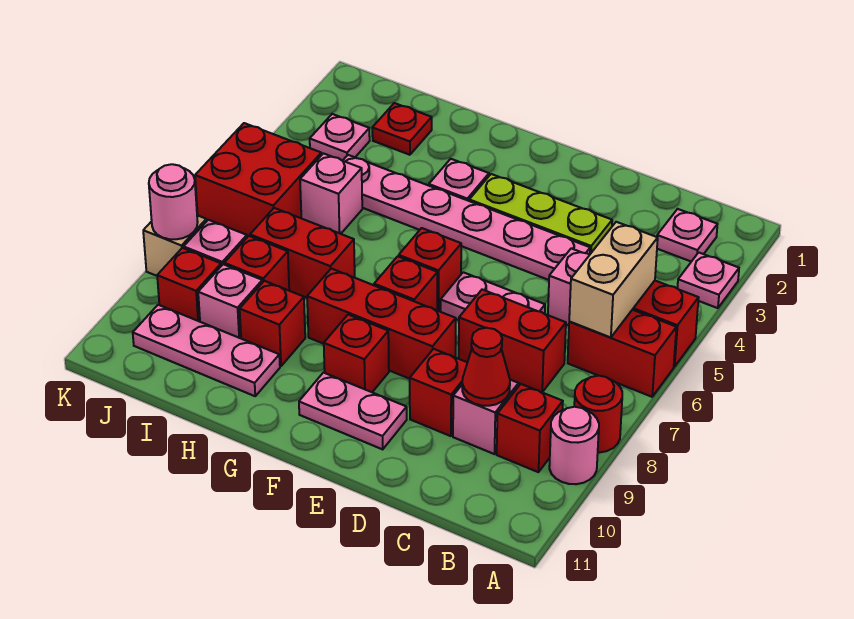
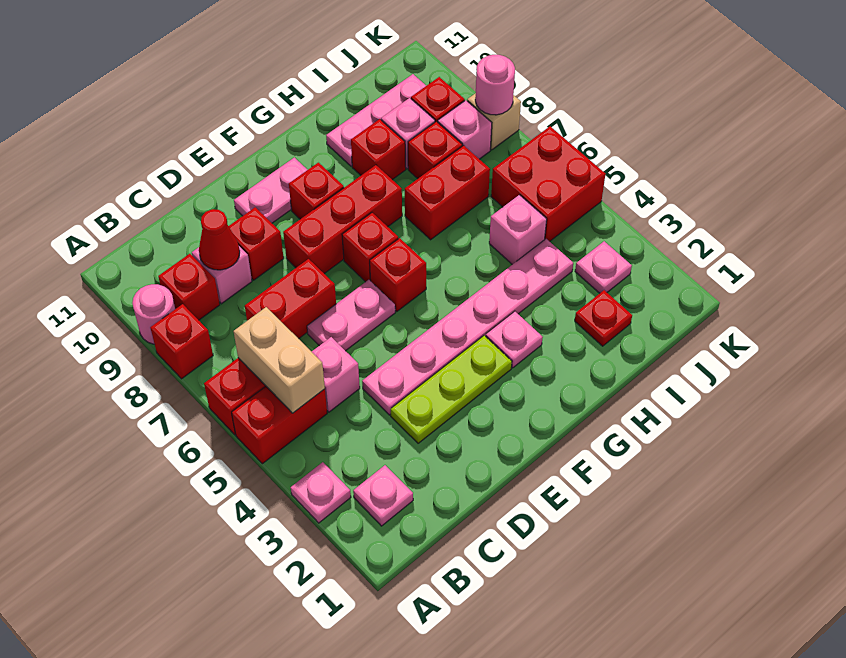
red round brick A8 level 1 -> red brick A8 level 1

